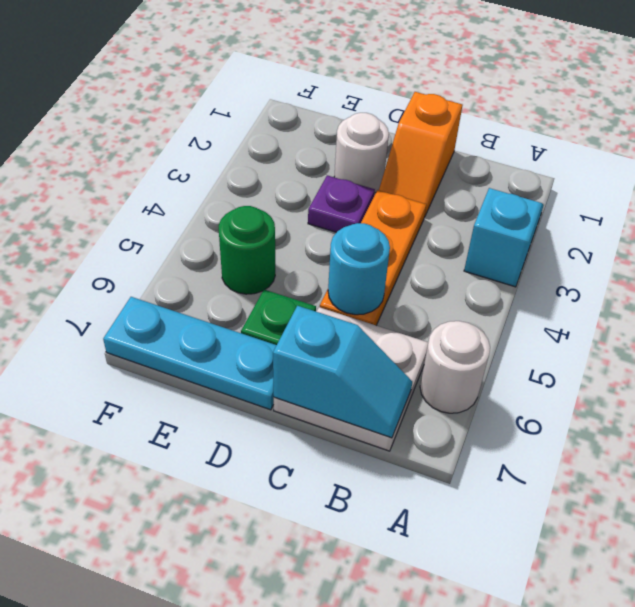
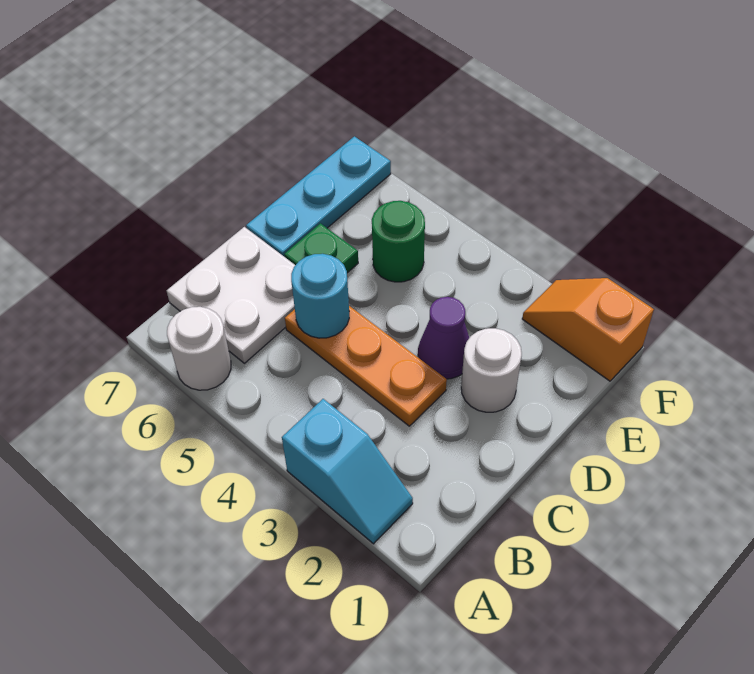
cyan slope B7:C7 level 2 top C -> none
orange slope C1:C2 level 1 top 1 -> orange slope F1:F2 level 1 top 1
purple plate D3 level 1 -> purple cone D3 level 1

